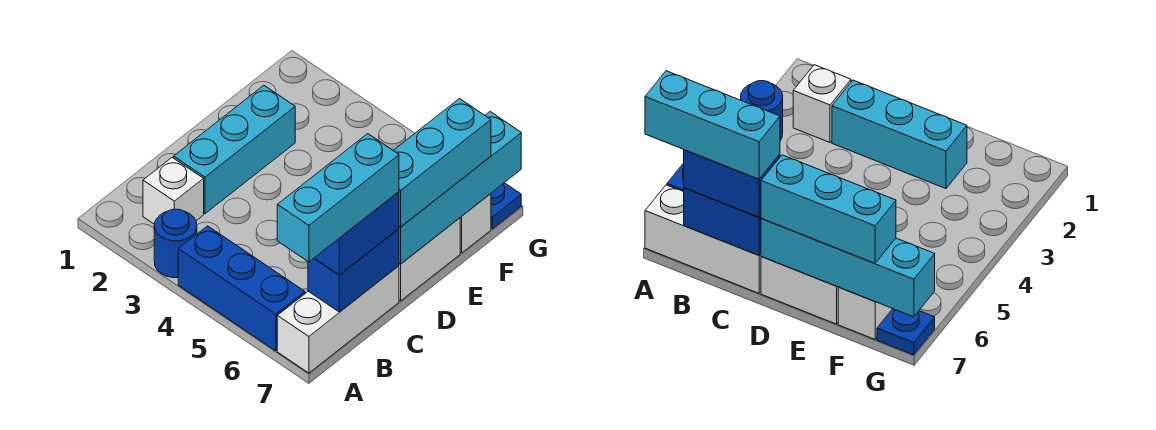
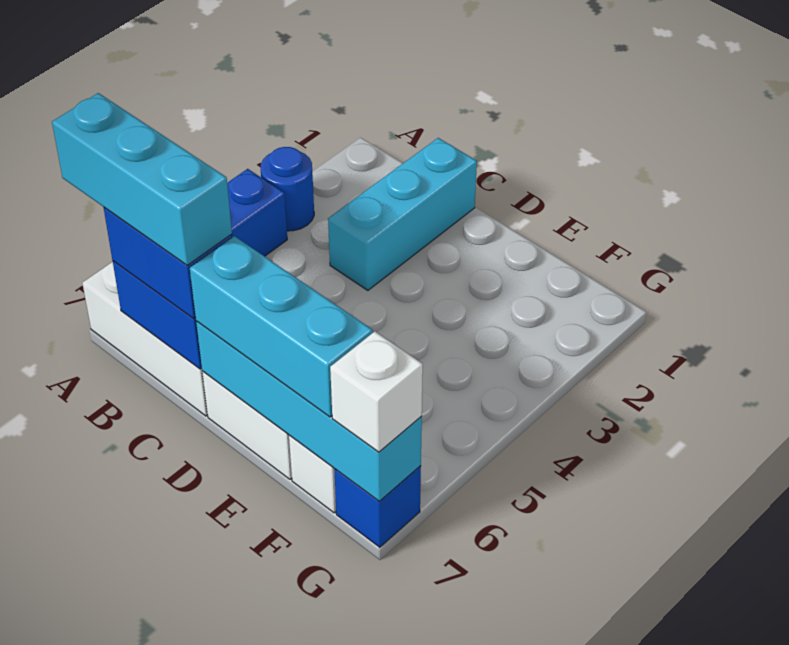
white brick B2 level 1 -> white brick G7 level 3
cyan brick C2:E2 level 1 -> cyan brick C1:C3 level 1
blue plate G7 level 1 -> blue brick G7 level 1

